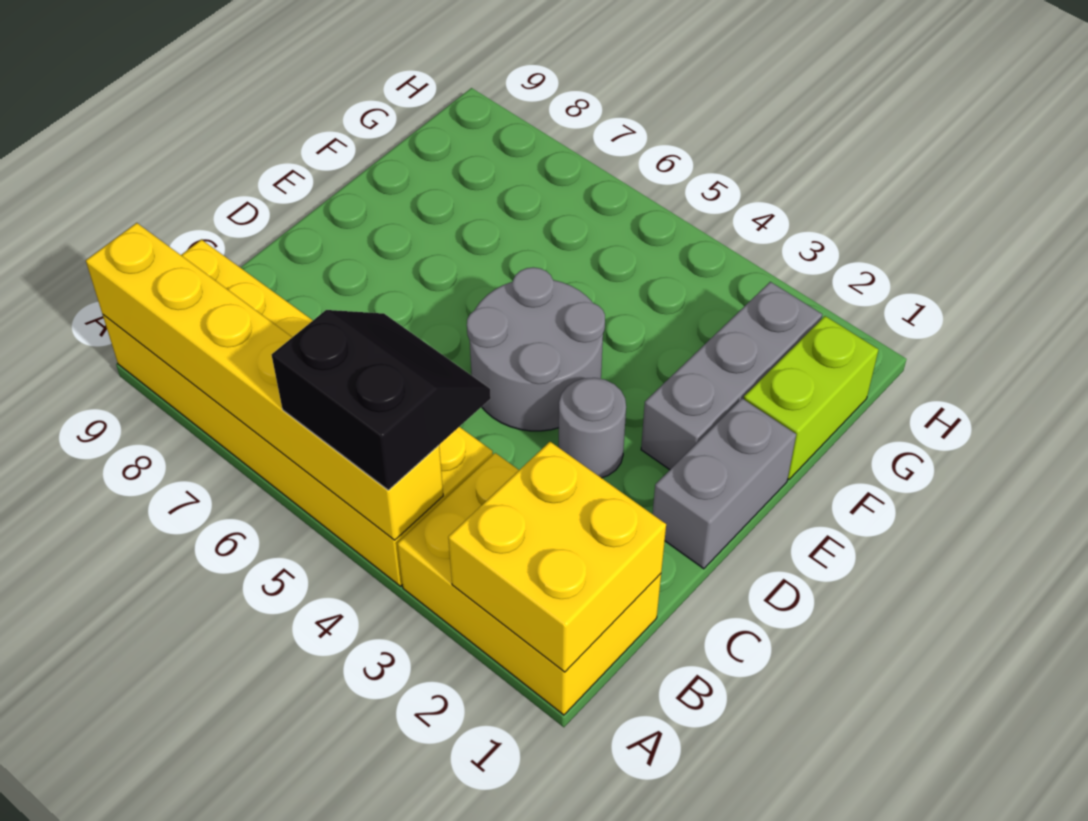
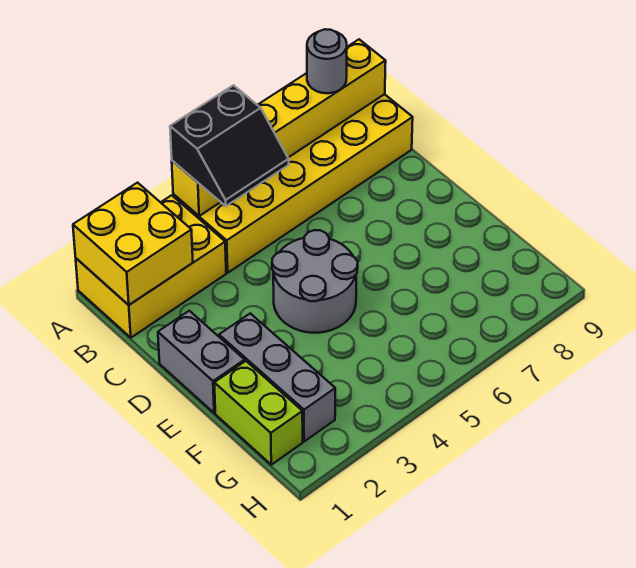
grey round brick D3 level 1 -> grey round brick A8 level 3

